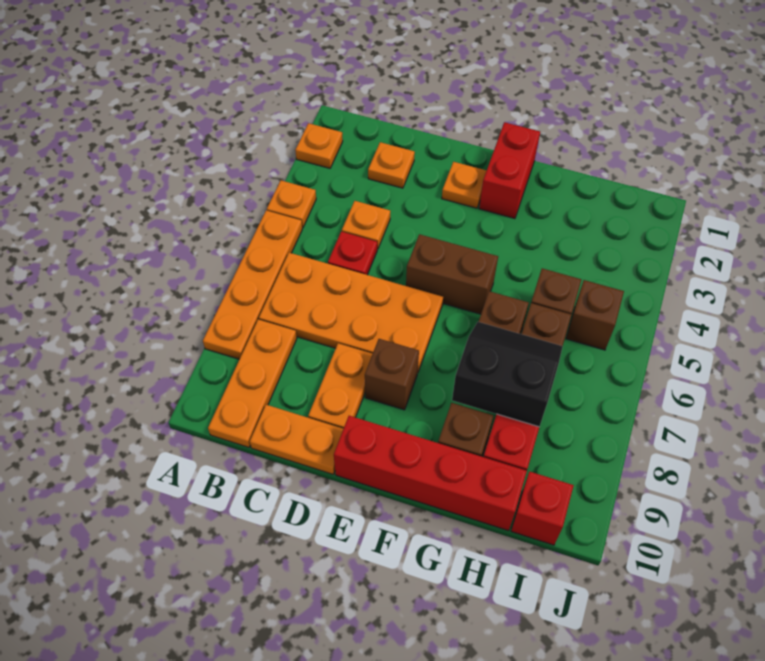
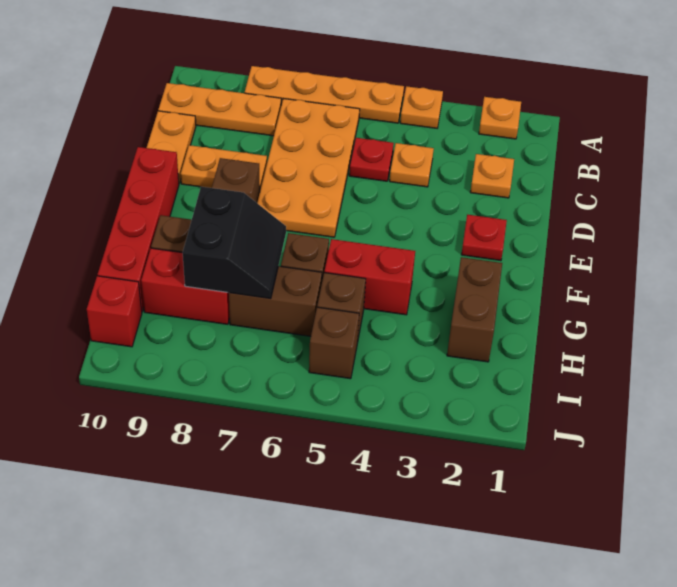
orange plate E2 level 1 -> red plate E2 level 1
brown brick E5:F5 level 1 -> brown brick G2:H2 level 1
red brick F1:F2 level 1 -> red brick G4:G5 level 1

